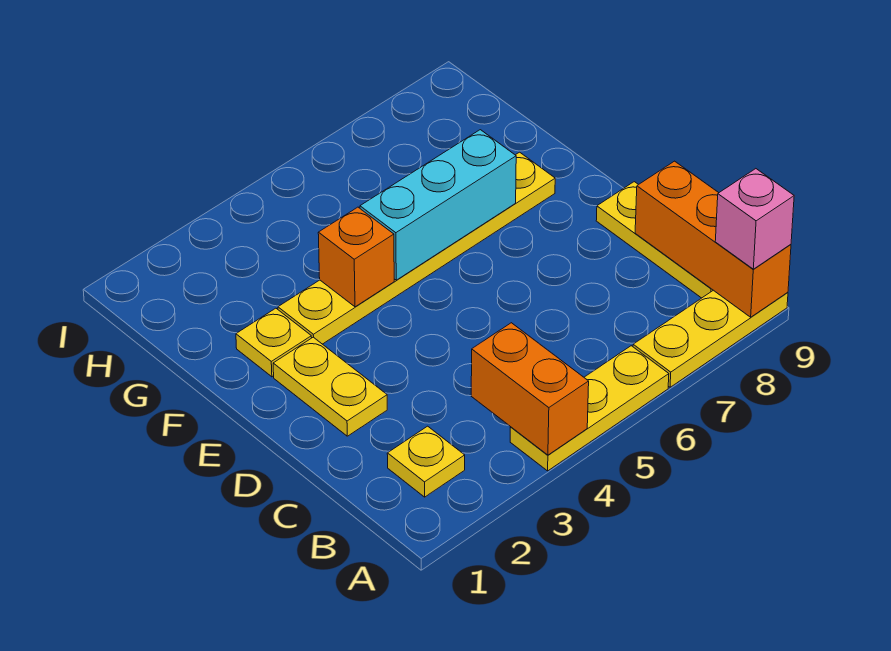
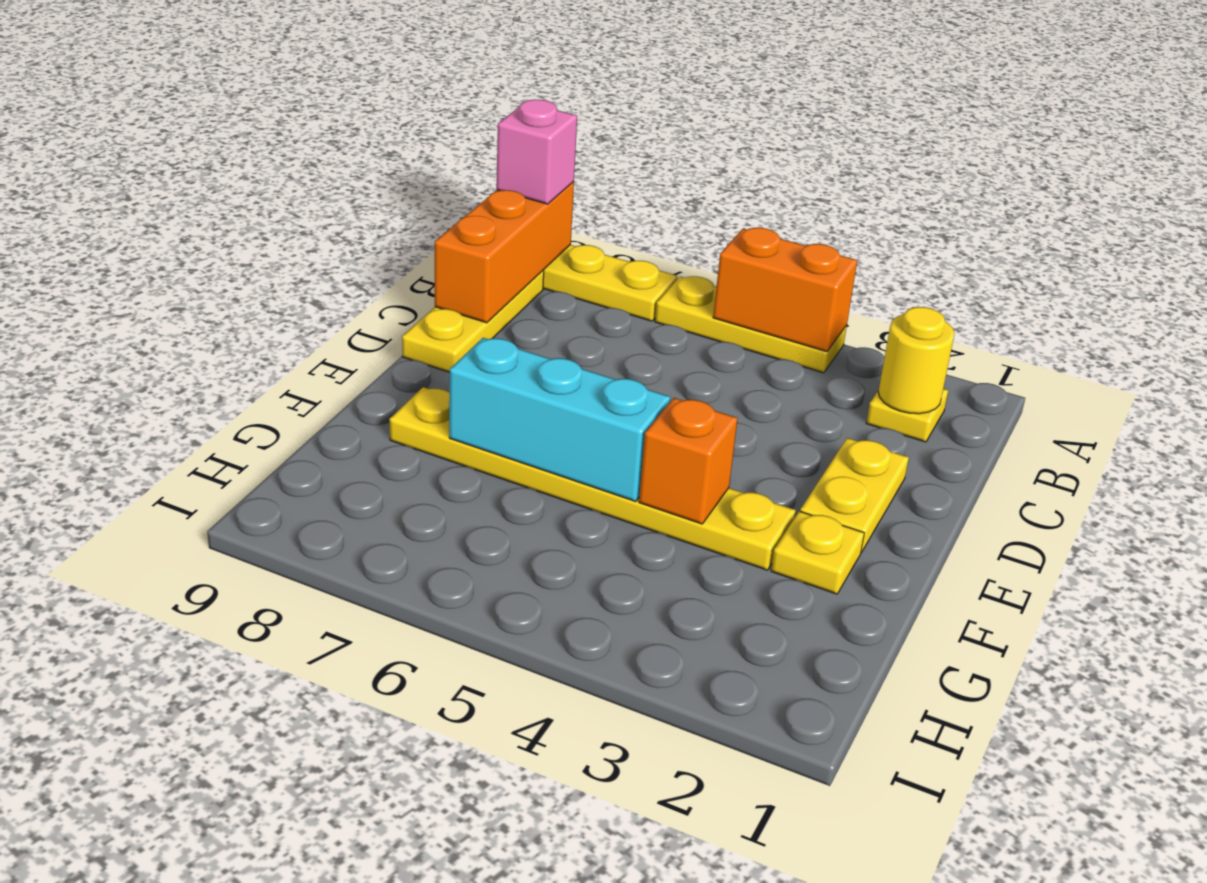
orange brick A4:B4 level 2 -> orange brick A4:A5 level 2
none -> yellow round brick B2 level 2

